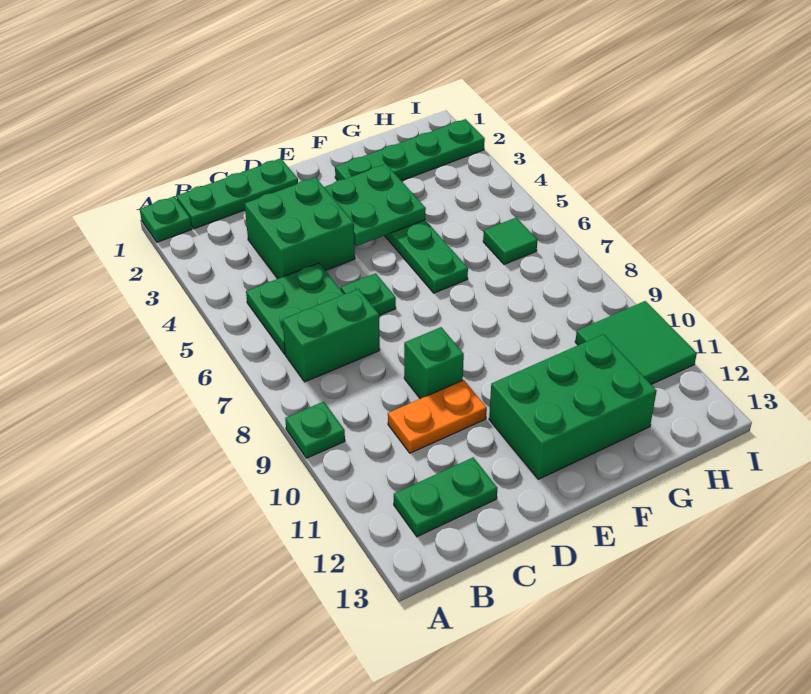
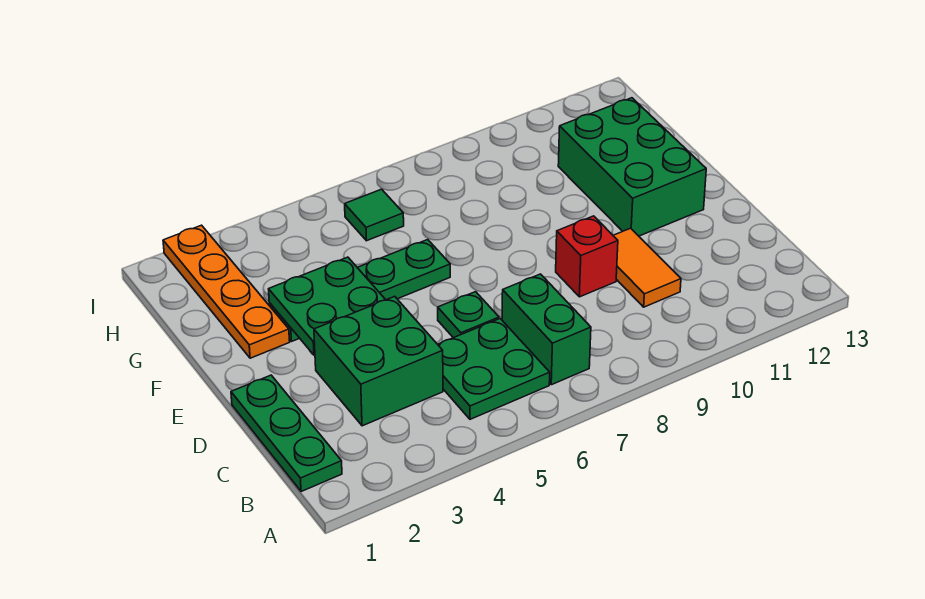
green plate A1 level 1 -> none
green plate A9 level 1 -> none
green plate B12:C12 level 1 -> none
orange plate C10:D10 level 1 -> orange tile C10:D10 level 1
green brick D9 level 1 -> red brick D9 level 1
green plate F2:I2 level 1 -> orange plate F2:I2 level 1
green tile H10:I11 level 1 -> none

